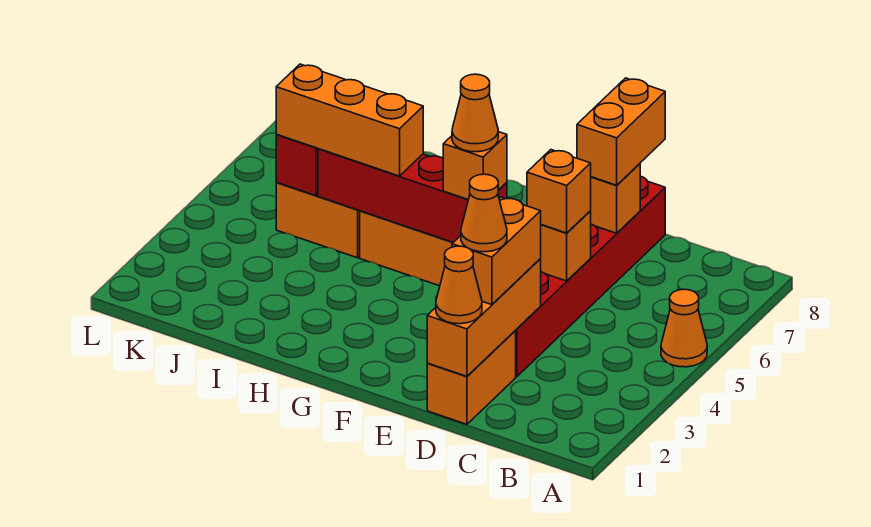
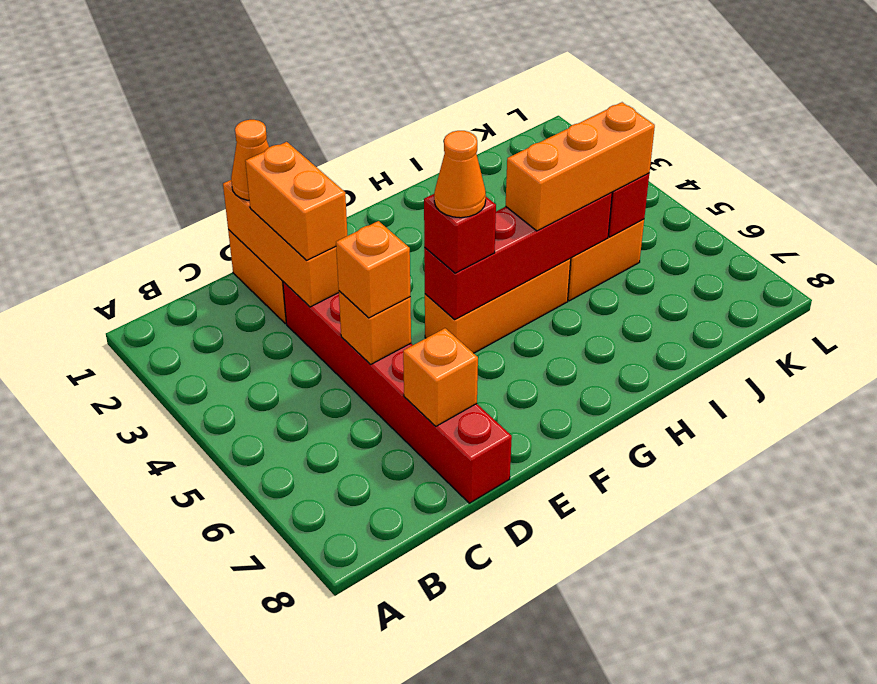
orange cone A5 level 1 -> none
orange cone D2 level 4 -> none
orange brick D7:D8 level 3 -> none
orange brick F5 level 3 -> red brick F5 level 3

